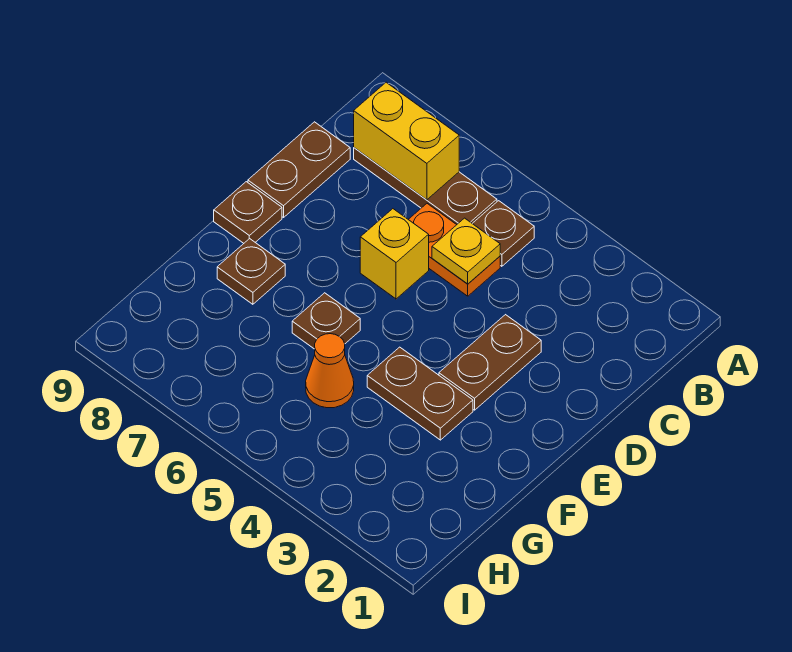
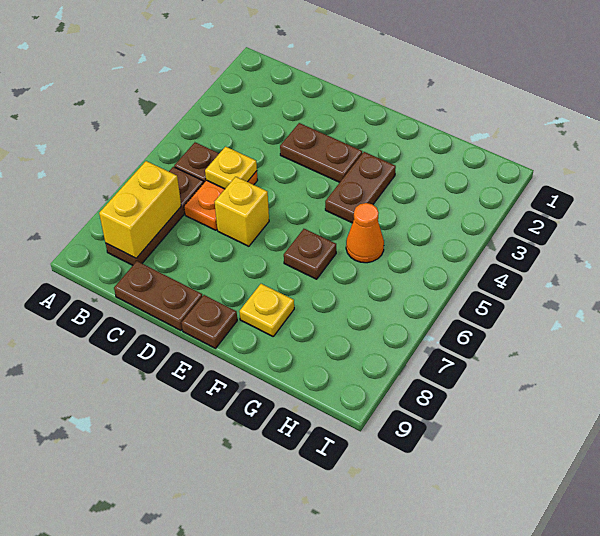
brown plate F8 level 1 -> yellow plate F8 level 1

